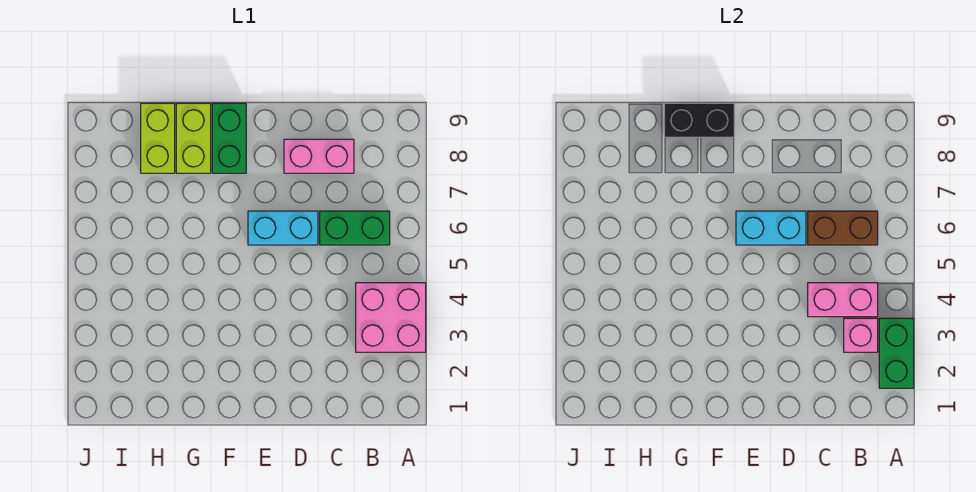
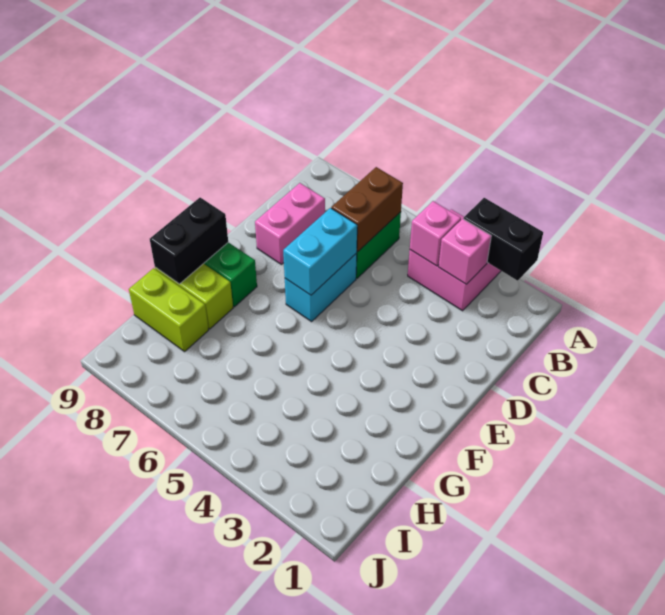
green brick A2:A3 level 2 -> black brick A2:A3 level 2
pink brick B4:C4 level 2 -> pink brick B4 level 2

